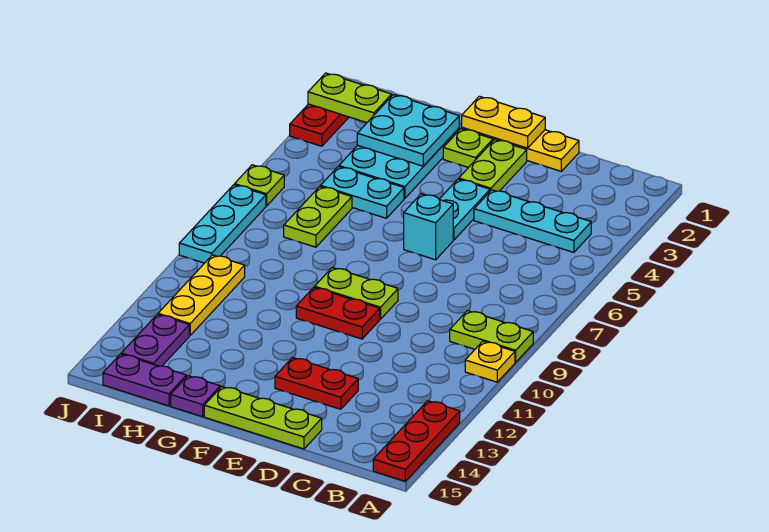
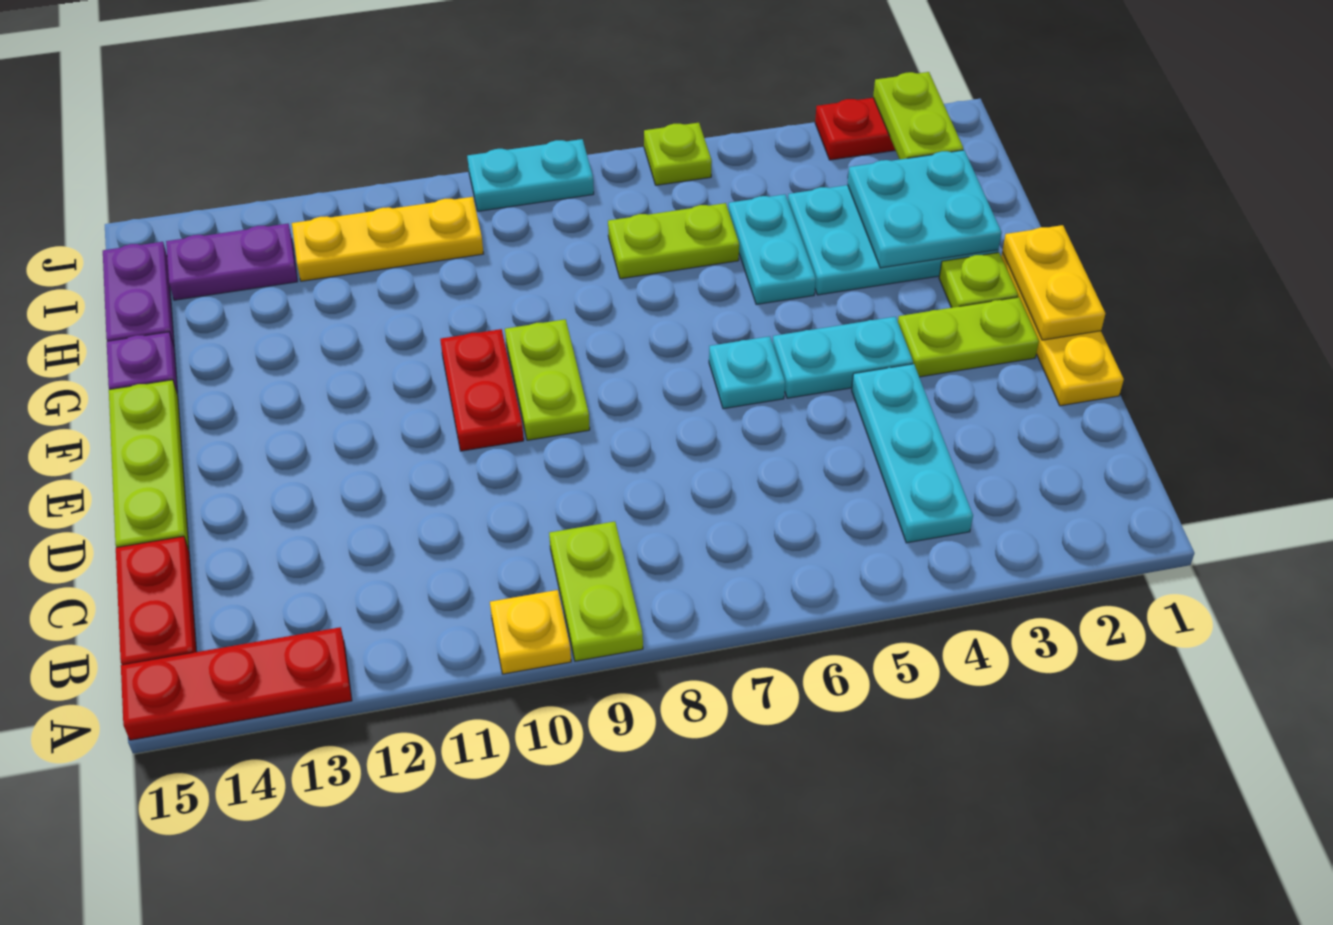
red plate D13:E13 level 1 -> red plate B15:C15 level 1
cyan brick E6 level 1 -> cyan plate E6 level 1
cyan plate J7:J9 level 1 -> cyan plate J8:J9 level 1

